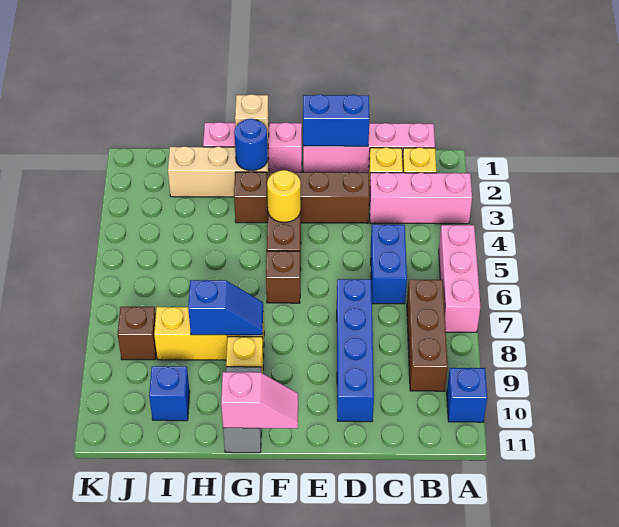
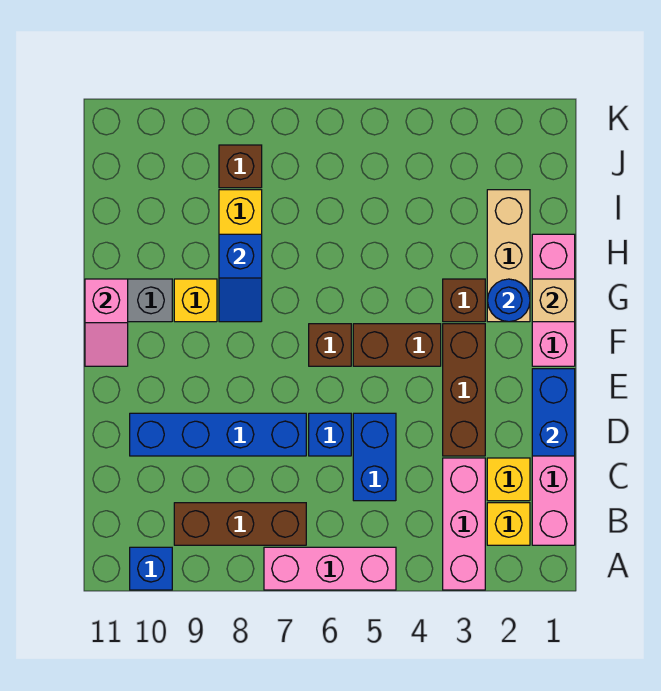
blue brick C5:C6 level 1 -> blue brick C5:D5 level 1
yellow round brick F4 level 2 -> none
blue brick I10 level 1 -> blue brick D6 level 1

